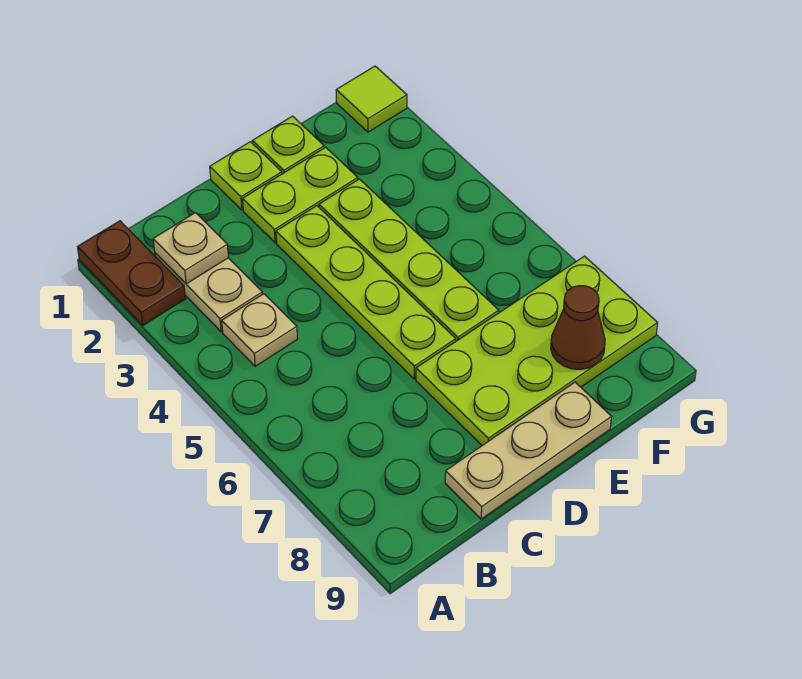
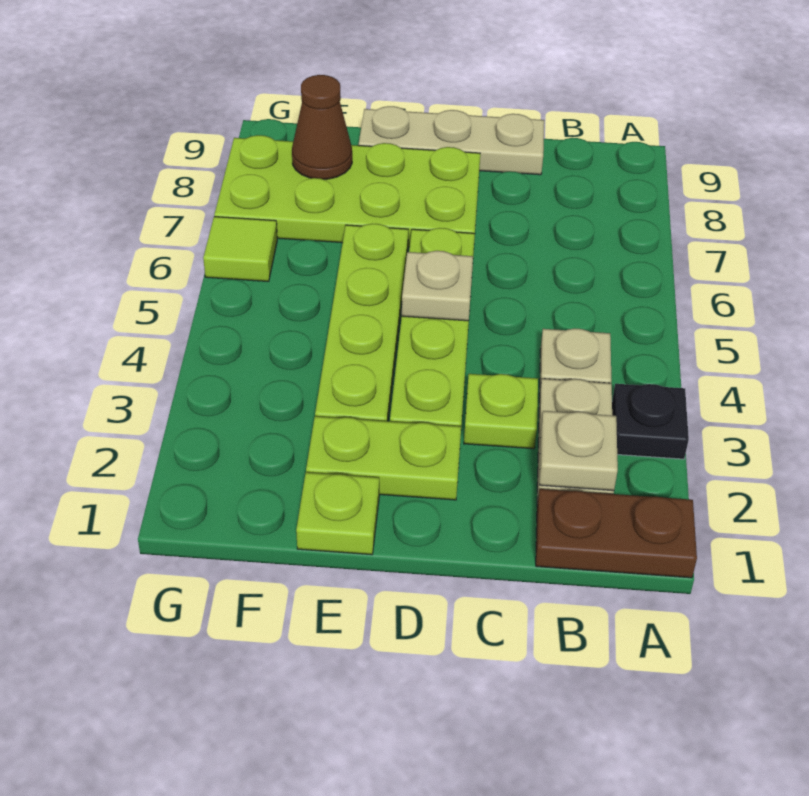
brown plate A1:A2 level 1 -> brown plate A1:B1 level 1
none -> black plate A3 level 1
lime plate D1 level 1 -> lime plate C3 level 1
none -> tan plate D5 level 2
lime tile G1 level 1 -> lime tile G6 level 1

